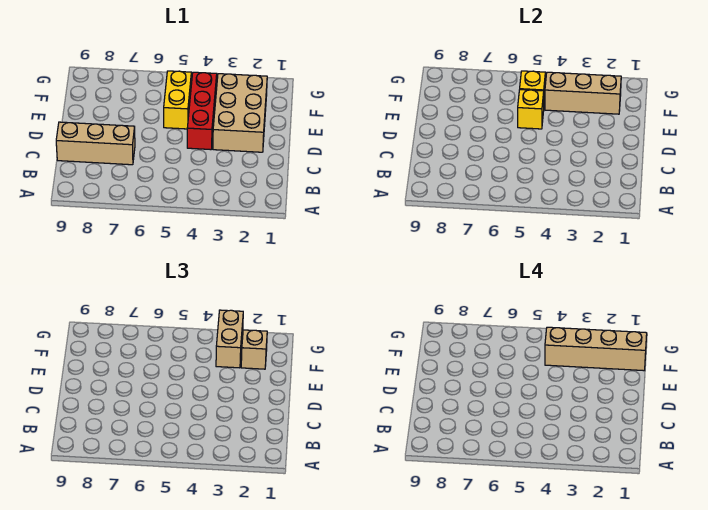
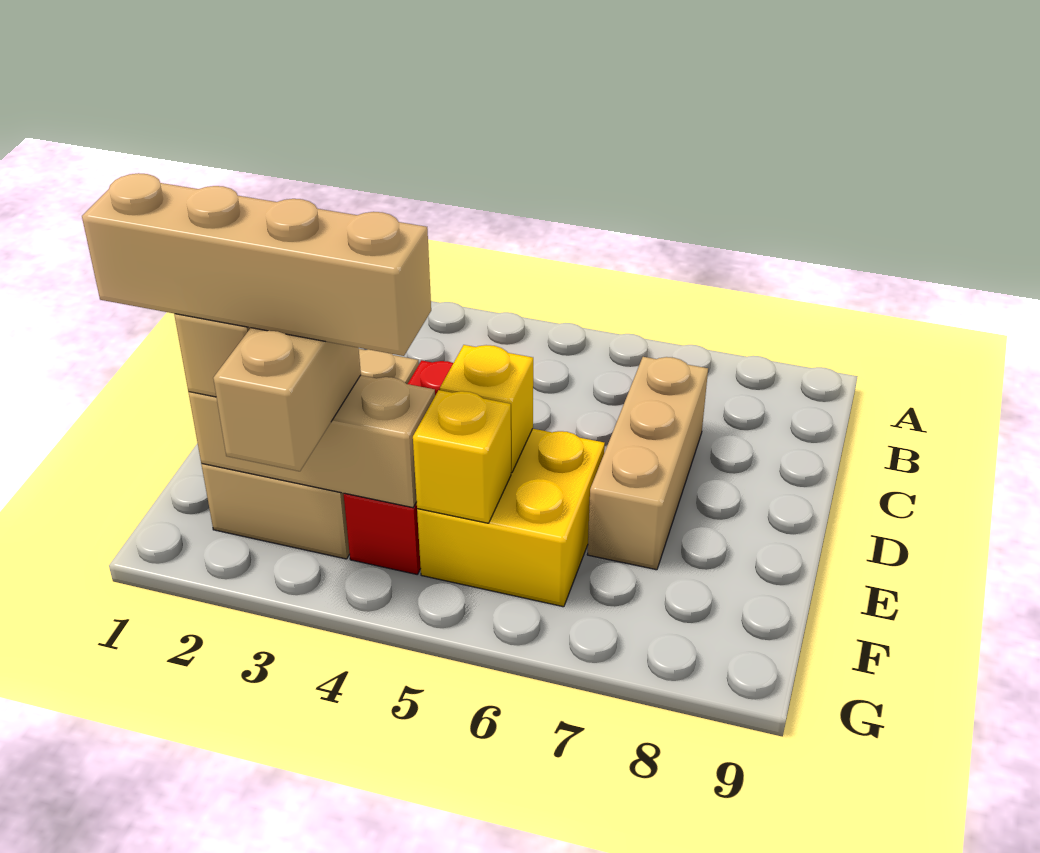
tan brick C7:C9 level 1 -> tan brick C7:E7 level 1
yellow brick E5:F5 level 1 -> yellow brick E5:F6 level 1

